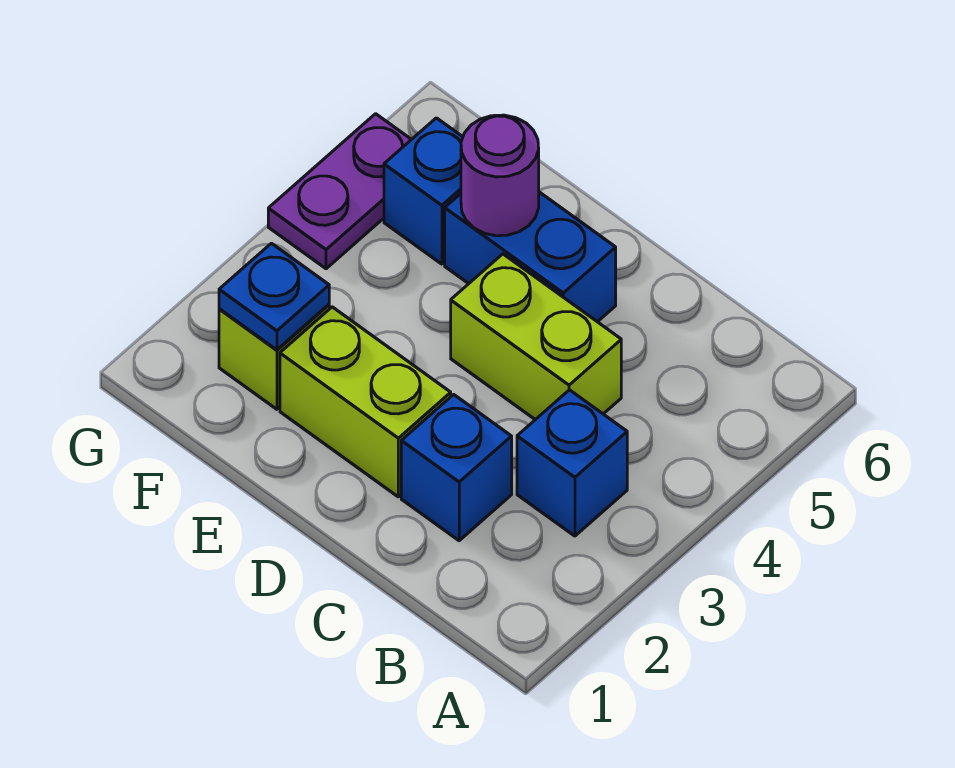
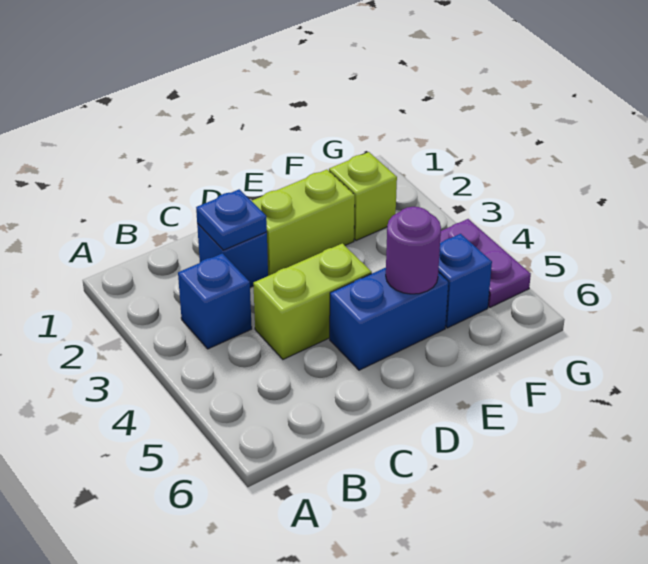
blue plate F2 level 2 -> blue plate C2 level 2

